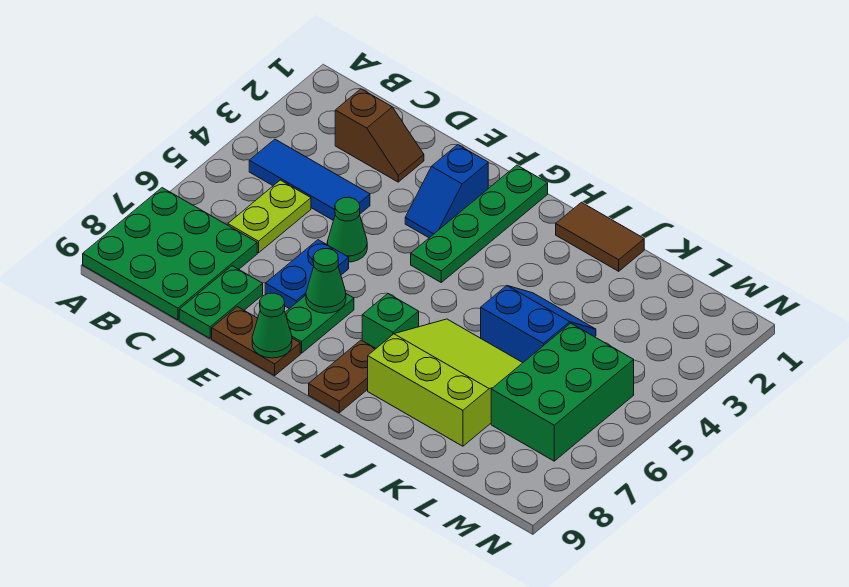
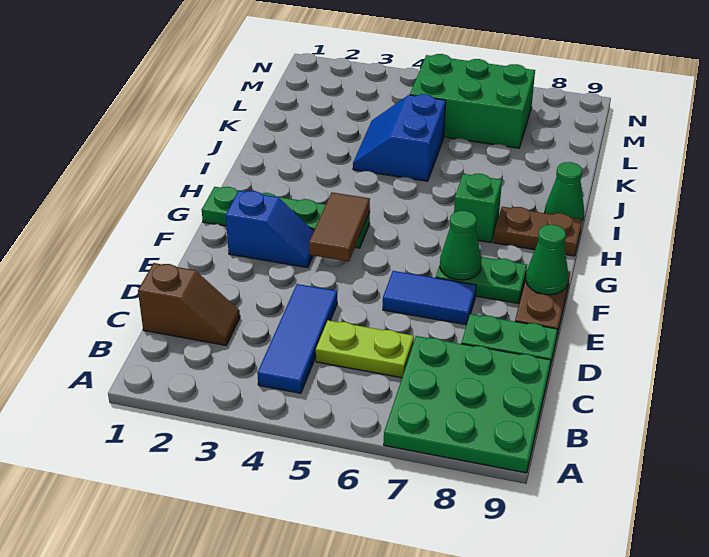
brown slope C2:D2 level 1 top C -> brown slope C1:C2 level 1 top 1
green cone E5 level 1 -> green cone I9 level 1
blue plate E6:E7 level 1 -> blue tile E6:E7 level 1
brown tile I1:J1 level 1 -> brown tile F4:G4 level 2
lime slope I6:K8 level 1 top 8 -> none

